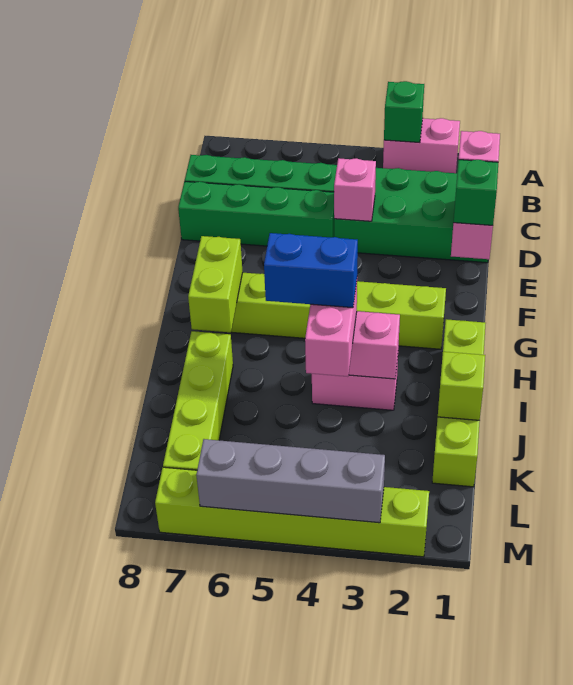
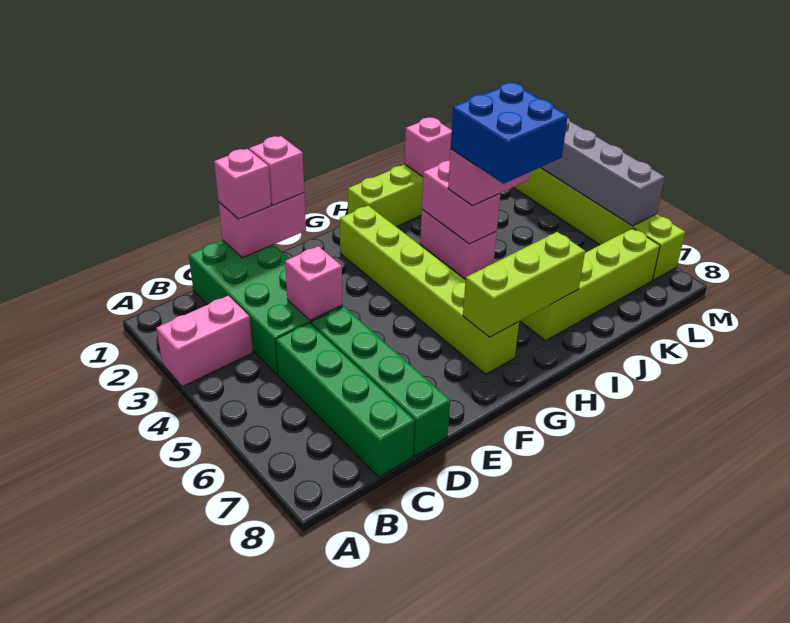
pink brick A2:A3 level 1 -> pink brick A3:B3 level 1
green brick A3 level 2 -> none
green brick E1 level 3 -> pink brick E1 level 3
lime brick G7:H7 level 2 -> lime brick G7:I7 level 2
blue brick I4:I5 level 4 -> blue brick I4:J5 level 4
lime brick J1 level 2 -> pink brick J1 level 2

